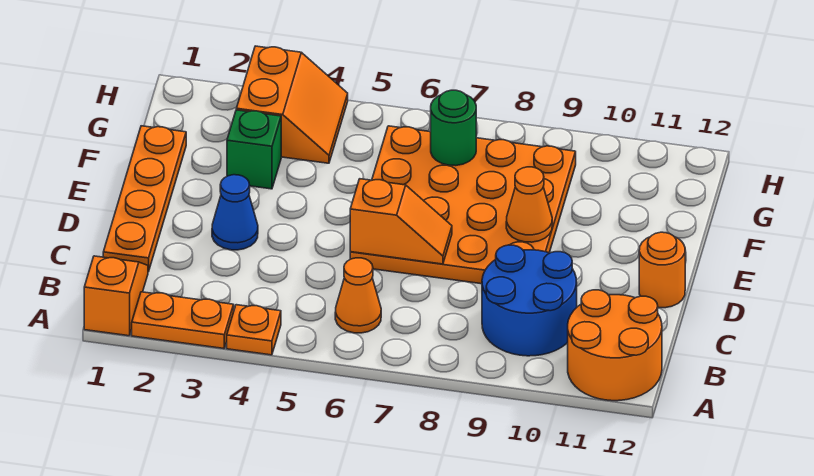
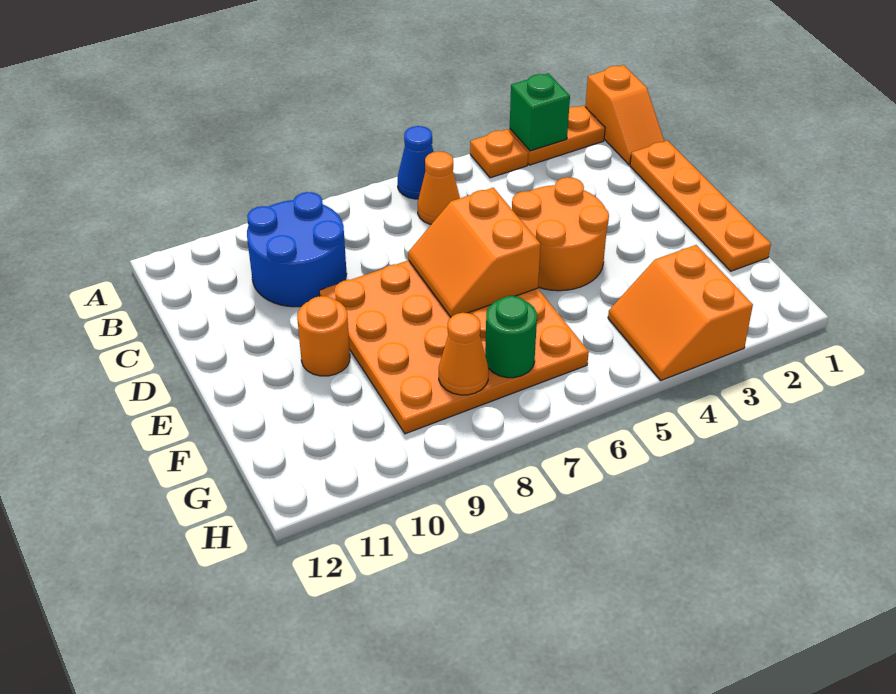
orange round brick A11:B12 level 1 -> orange round brick D4:E5 level 1
blue cone D3 level 1 -> blue cone A6 level 1
orange slope D6:D7 level 2 top 6 -> orange slope D6:E7 level 2 top 6
orange round brick D12 level 1 -> orange round brick E10 level 1
orange cone E9 level 2 -> orange cone G8 level 2
green brick F3 level 1 -> green brick A3 level 2

